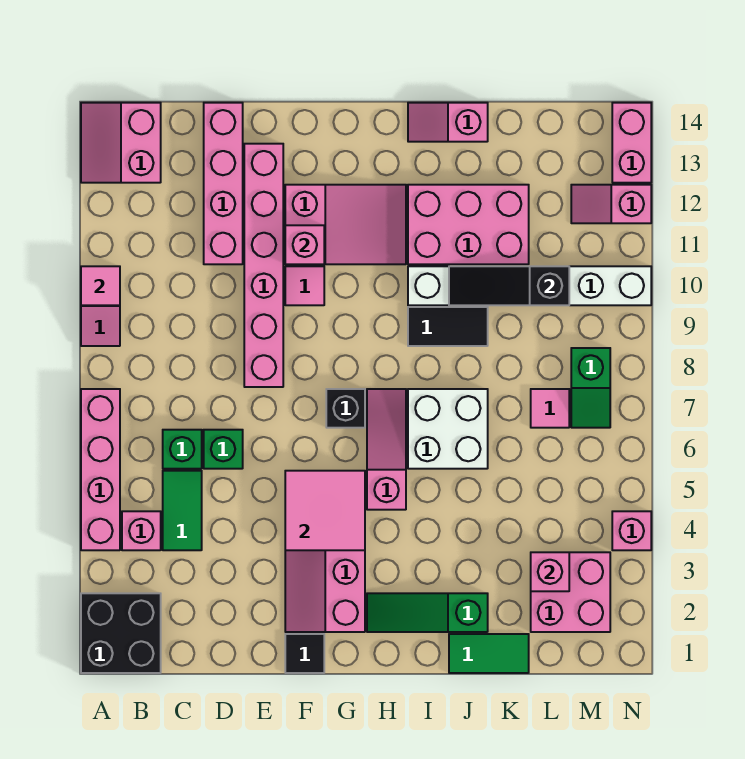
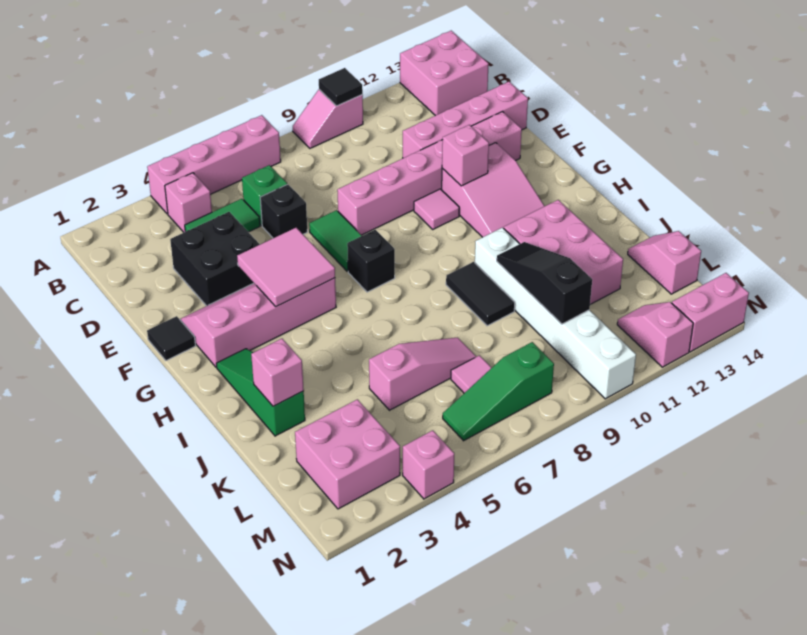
black brick A1:B2 level 1 -> black brick D3:E4 level 1
pink tile A10 level 2 -> black tile A10 level 2
pink slope A13:B14 level 1 top B -> pink brick A13:B14 level 1
green brick D6 level 1 -> black brick D6 level 1
pink slope H5:H7 level 1 top 5 -> pink slope K5:K7 level 1 top 5
white brick I6:J7 level 1 -> none
pink slope I14:J14 level 1 top J -> pink slope K14:L14 level 1 top L
green tile J1:K1 level 1 -> green tile E7:F7 level 1
pink brick L3 level 2 -> pink brick J2 level 2
green slope M7:M8 level 1 top 8 -> green slope M6:M8 level 1 top 8

